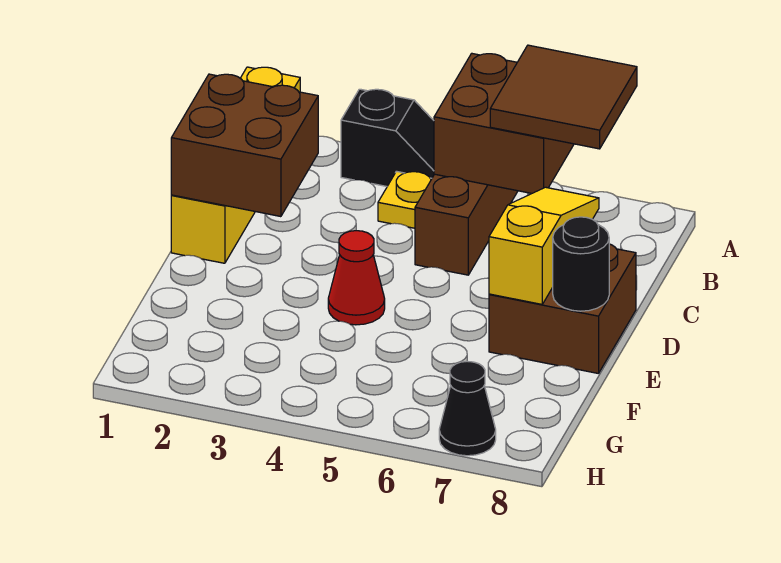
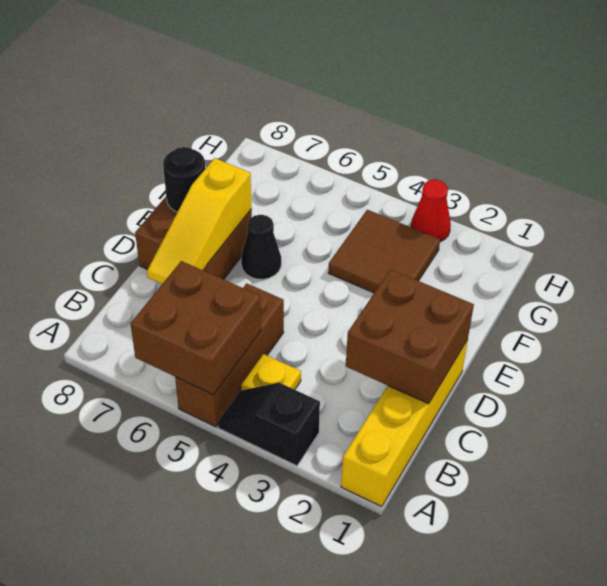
brown tile A6:B7 level 3 -> brown tile F3:G4 level 1
red cone E4 level 1 -> red cone H3 level 1
black cone H7 level 1 -> black cone E6 level 1

